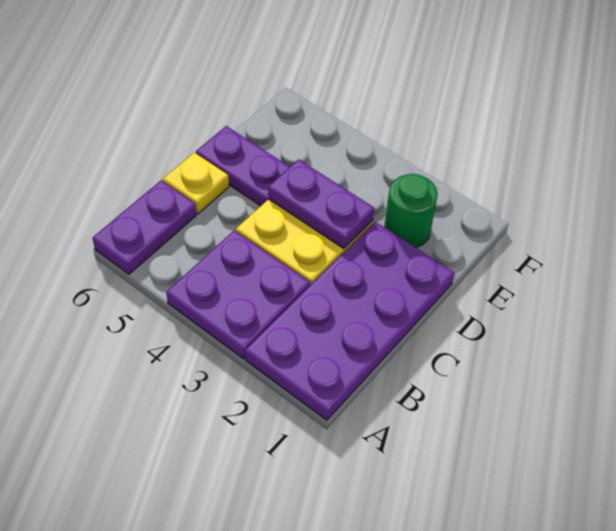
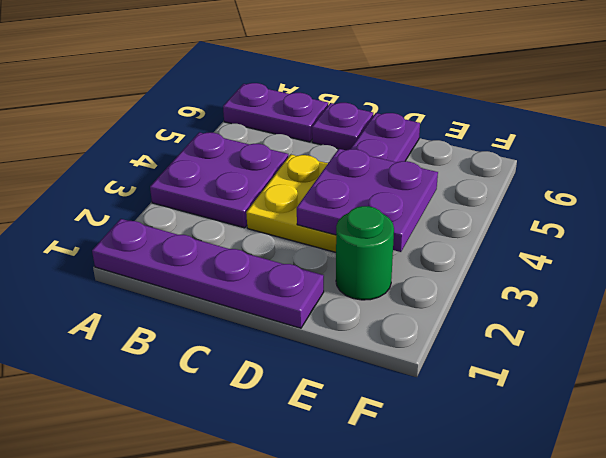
purple plate A1:D2 level 1 -> purple plate A1:D1 level 1
yellow plate C6 level 1 -> purple plate C6 level 1
purple plate D3:D4 level 2 -> purple plate D3:E4 level 2

